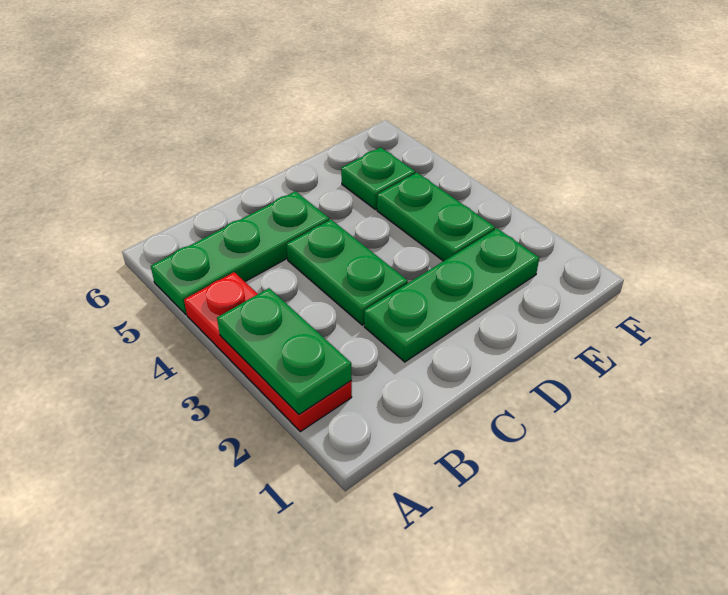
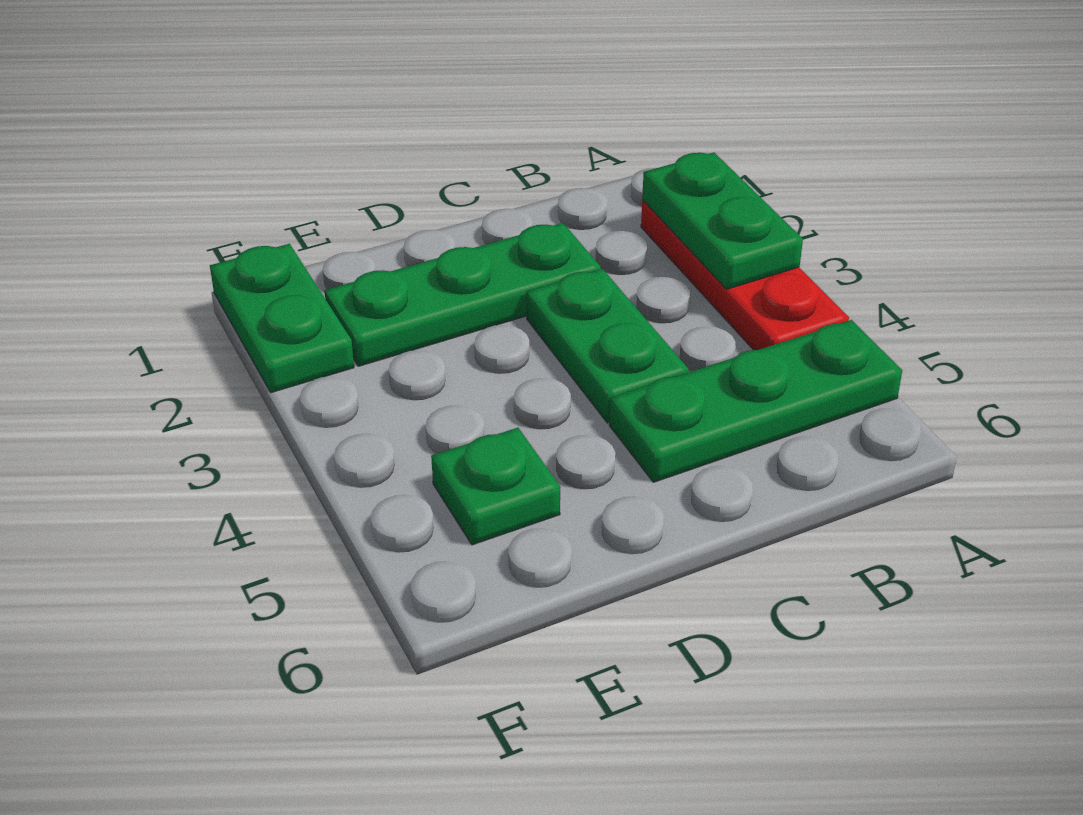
green plate E3:E4 level 1 -> green plate F1:F2 level 1

